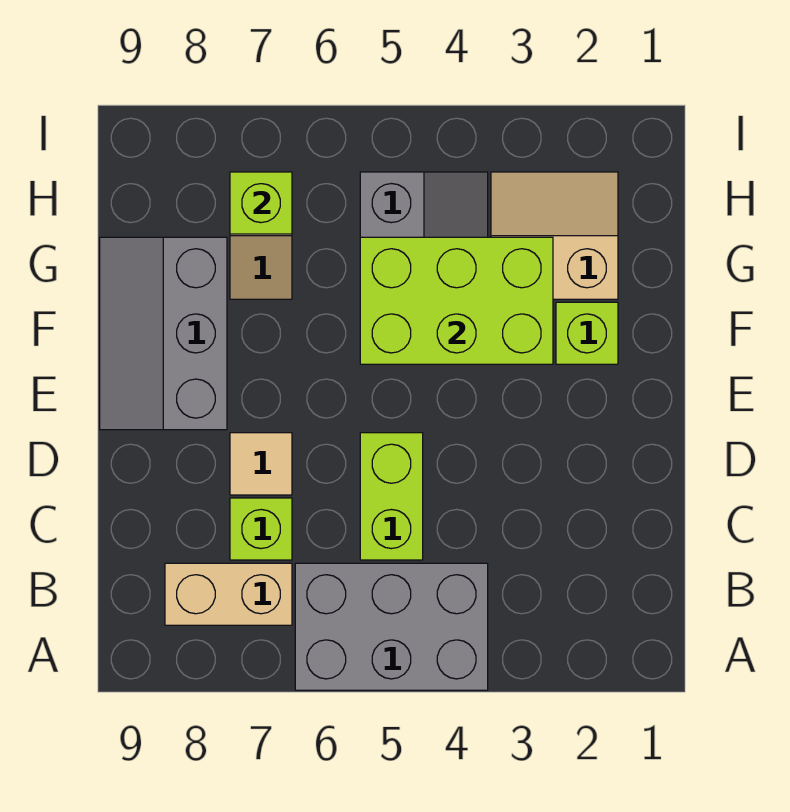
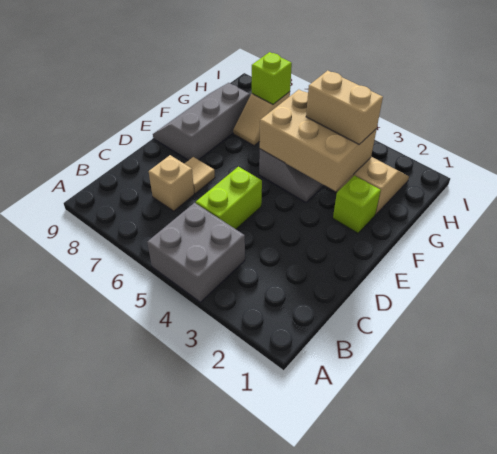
grey brick A4:B6 level 1 -> grey brick A4:B5 level 1
tan brick B7:B8 level 1 -> tan brick G3:G4 level 3
lime brick C7 level 1 -> tan brick C7 level 1
lime brick F3:G5 level 2 -> tan brick F3:G5 level 2

